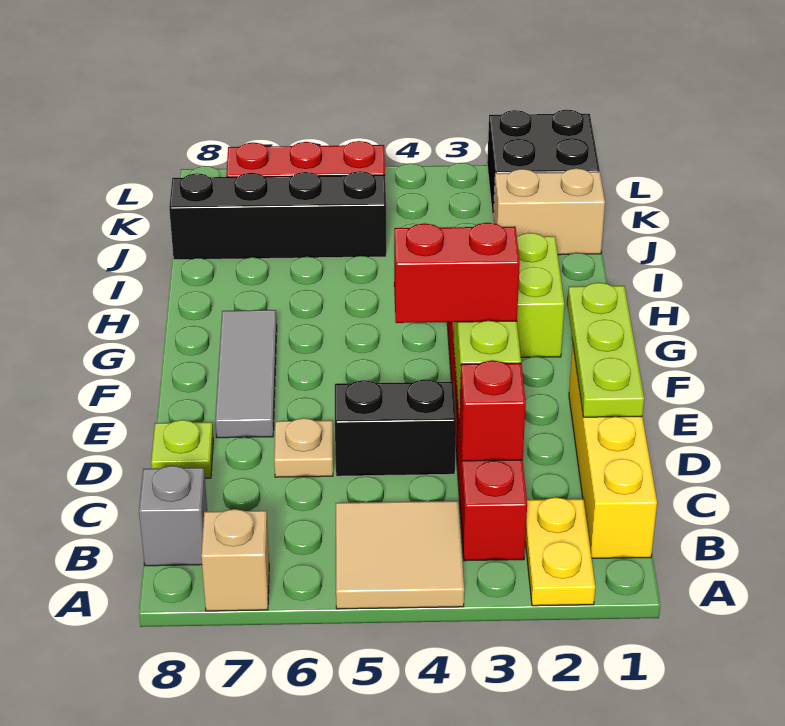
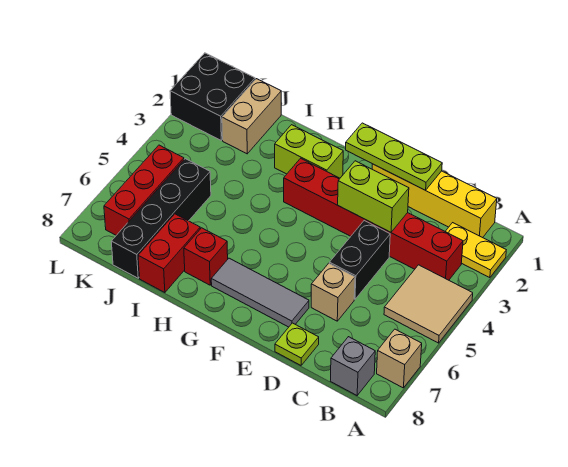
red brick C3 level 2 -> red brick H7 level 1
tan plate D6 level 1 -> tan brick D6 level 1
red brick E3:E4 level 3 -> red brick I7:I8 level 1

